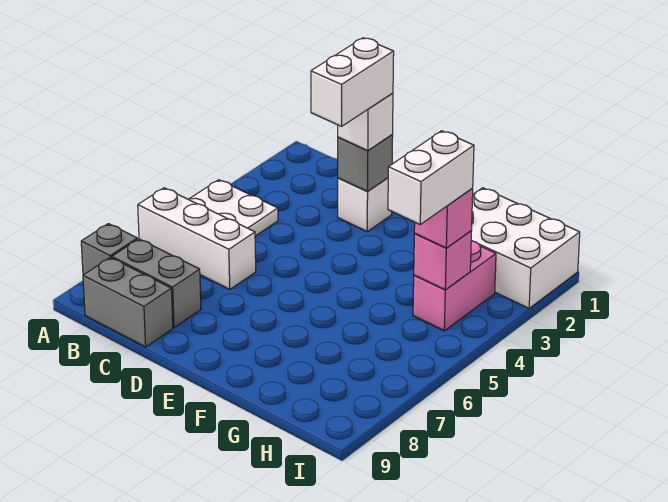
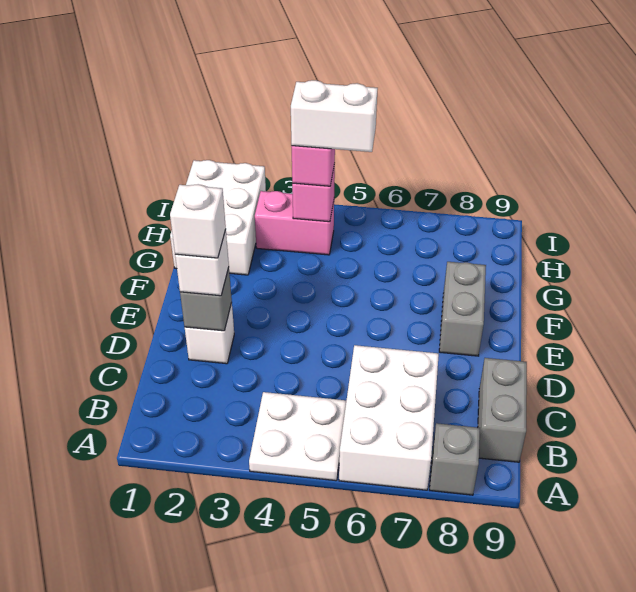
white brick A6:C6 level 1 -> white brick A6:C7 level 1
grey brick B8:C8 level 1 -> grey brick E8:F8 level 1
white brick D2:D3 level 4 -> white brick D2 level 4

